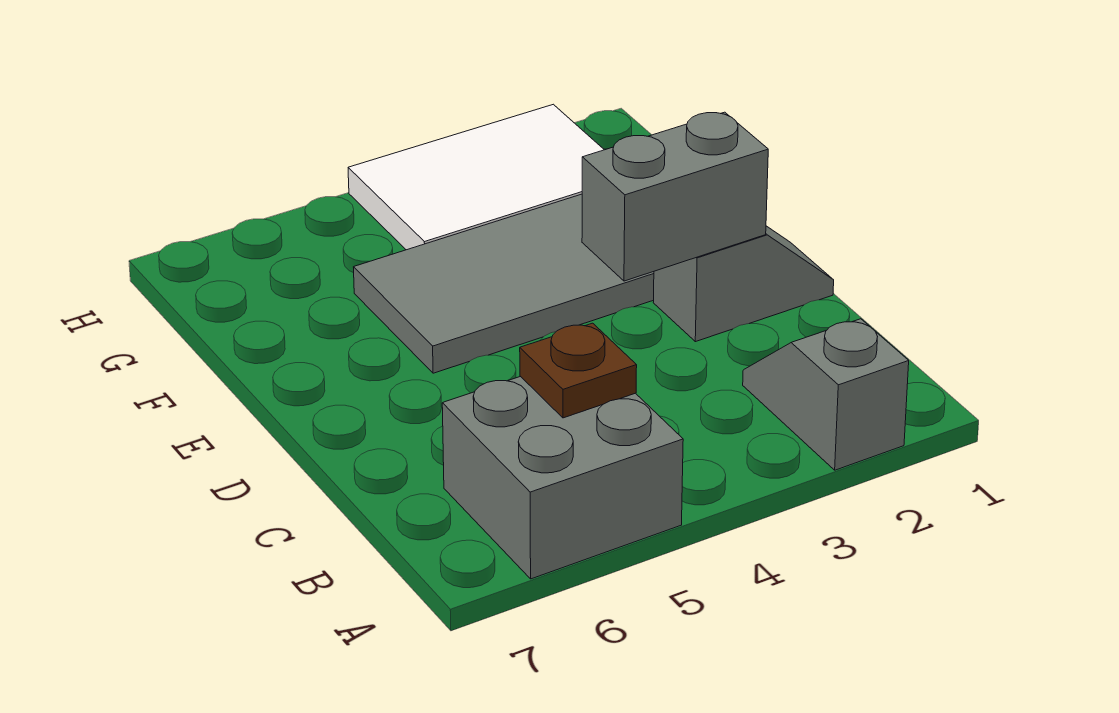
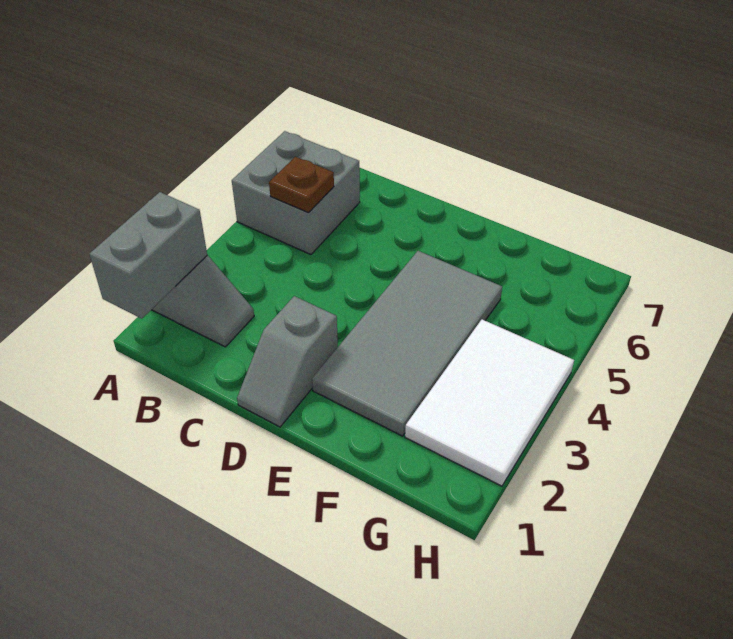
grey brick D2:D3 level 2 -> grey brick A1:A2 level 2

